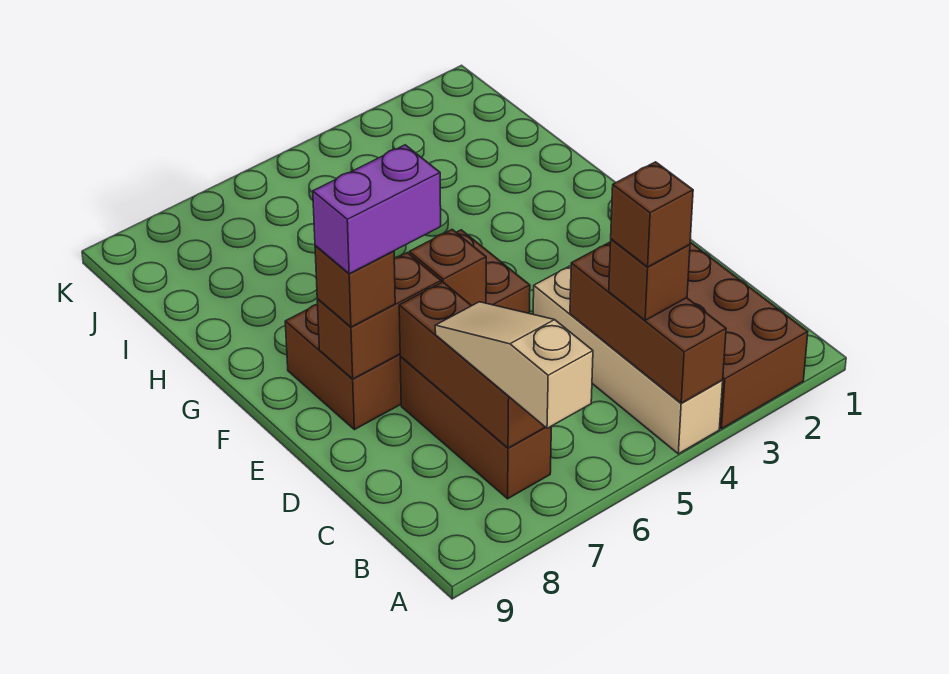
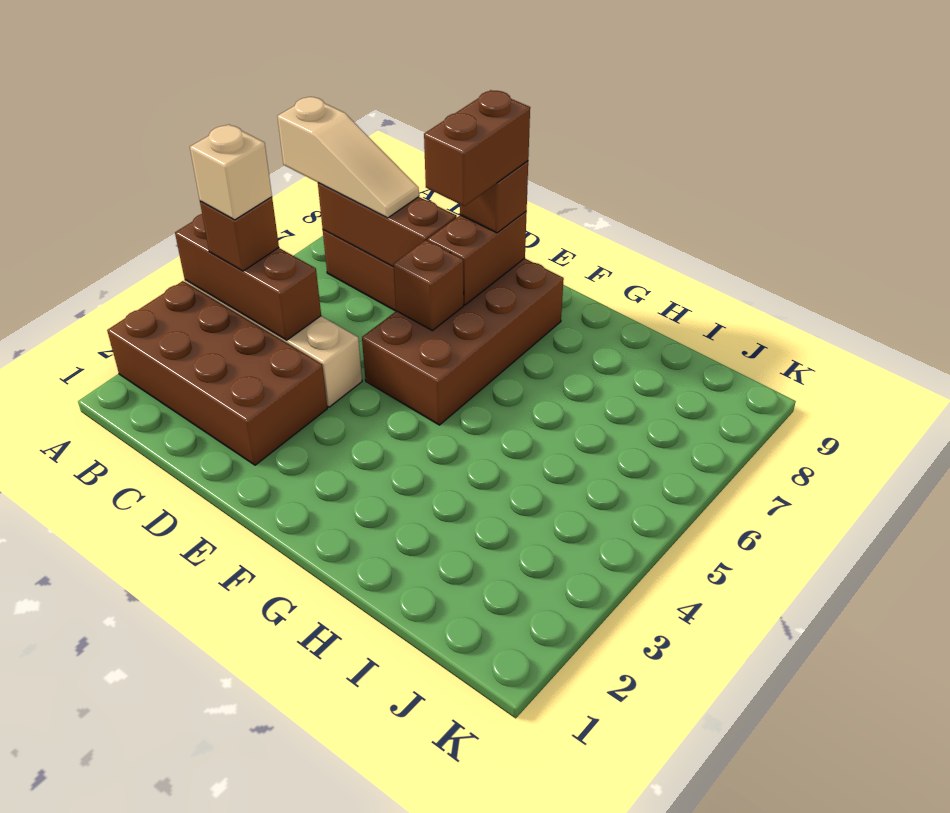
brown brick B4 level 4 -> tan brick B4 level 4
purple brick E7:E8 level 4 -> brown brick E7:E8 level 4

